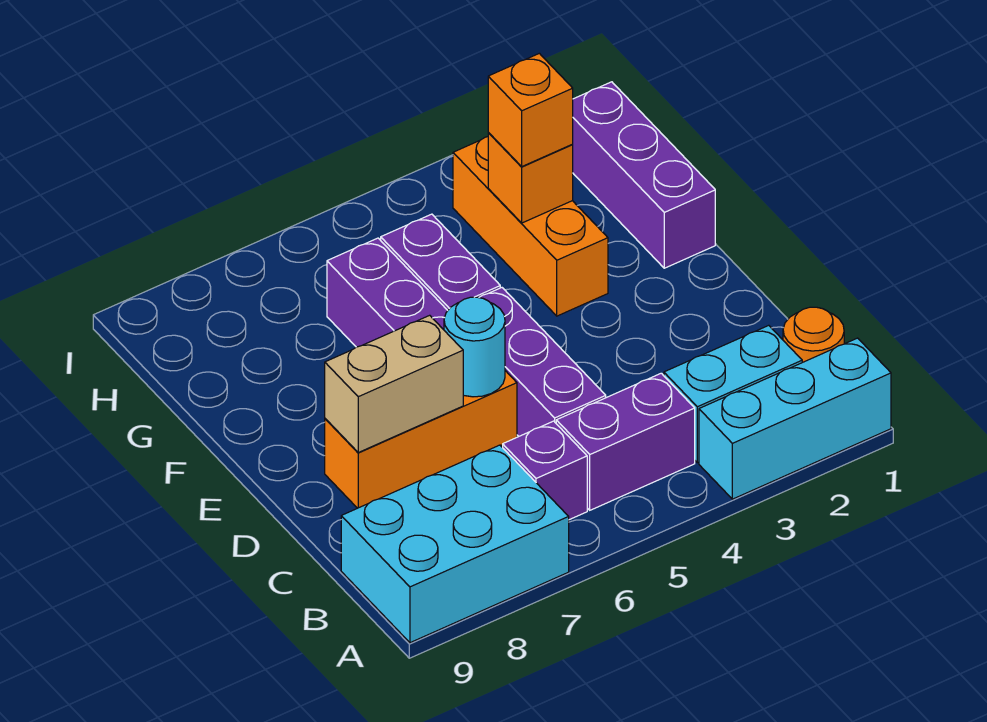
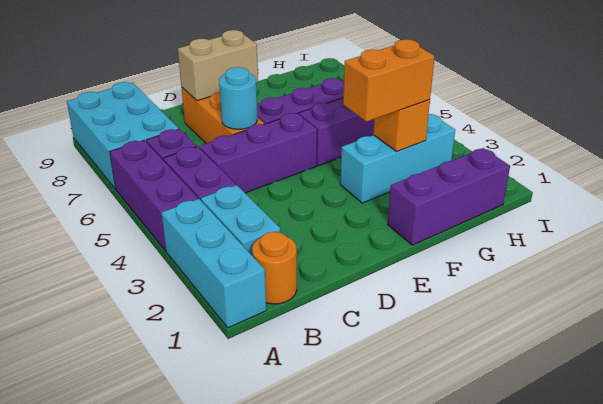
none -> purple brick A4:A6 level 1
tan brick D7:D8 level 2 -> tan brick D8:E8 level 2
orange brick F3:H3 level 1 -> cyan brick F3:H3 level 1
orange brick G3 level 3 -> orange brick F3:G3 level 3

